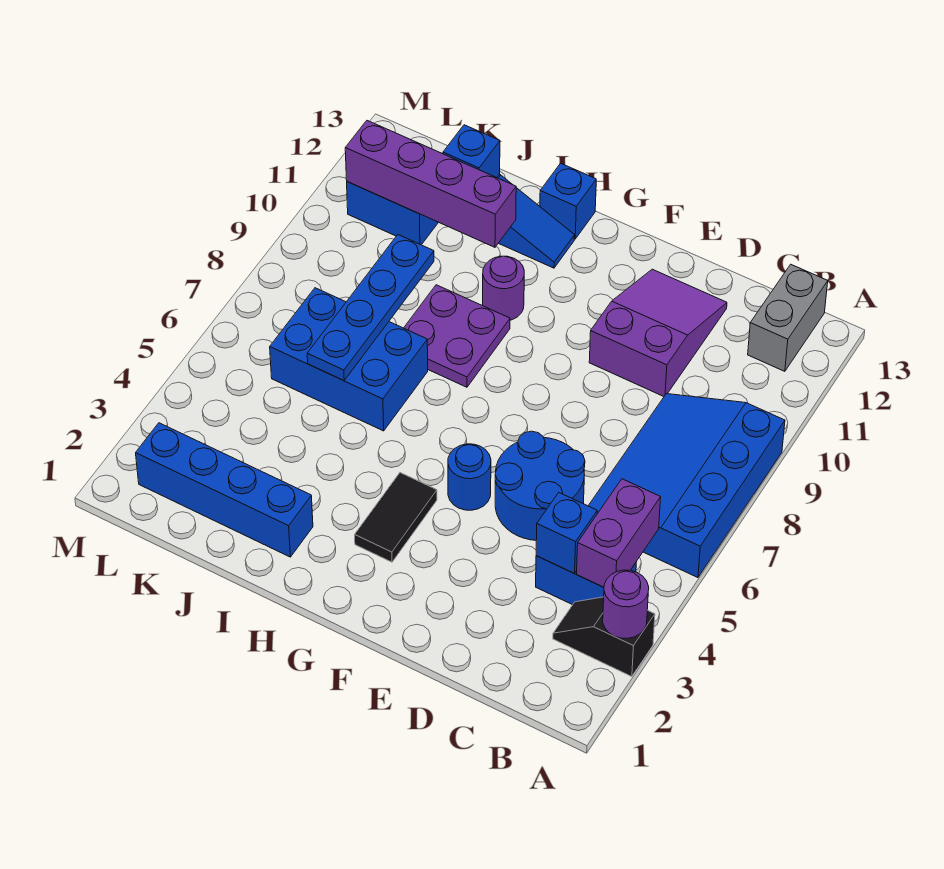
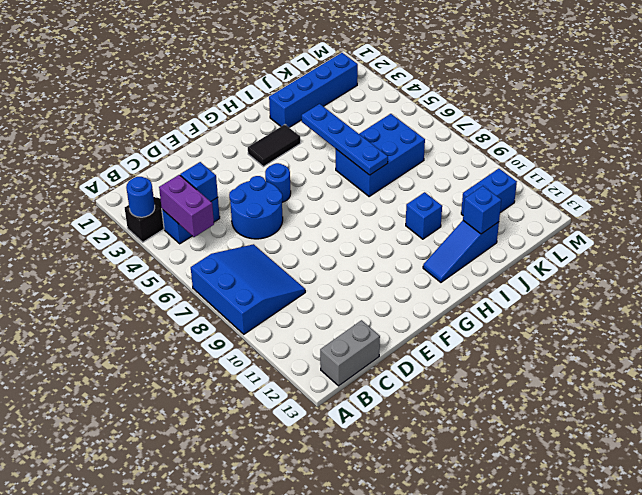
purple round brick A3 level 2 -> blue round brick A3 level 2
blue slope A6:C9 level 1 top A -> blue slope A7:C9 level 1 top A
grey brick B12:B13 level 1 -> grey brick B13:C13 level 1
purple slope D10:E12 level 1 top 10 -> none
black tile G3:G4 level 1 -> black tile G3:H3 level 1
purple plate H8:I9 level 1 -> none
purple round brick H10 level 1 -> none
blue brick H13 level 1 -> blue brick I10 level 1
purple brick I11:L11 level 2 -> none
blue plate J6:J9 level 2 -> blue plate I4:I7 level 2

